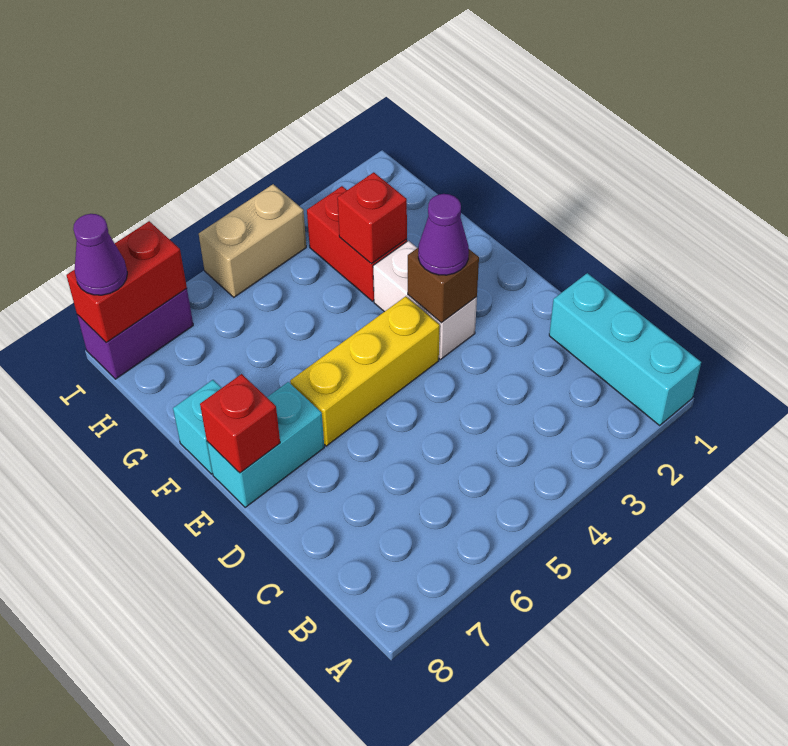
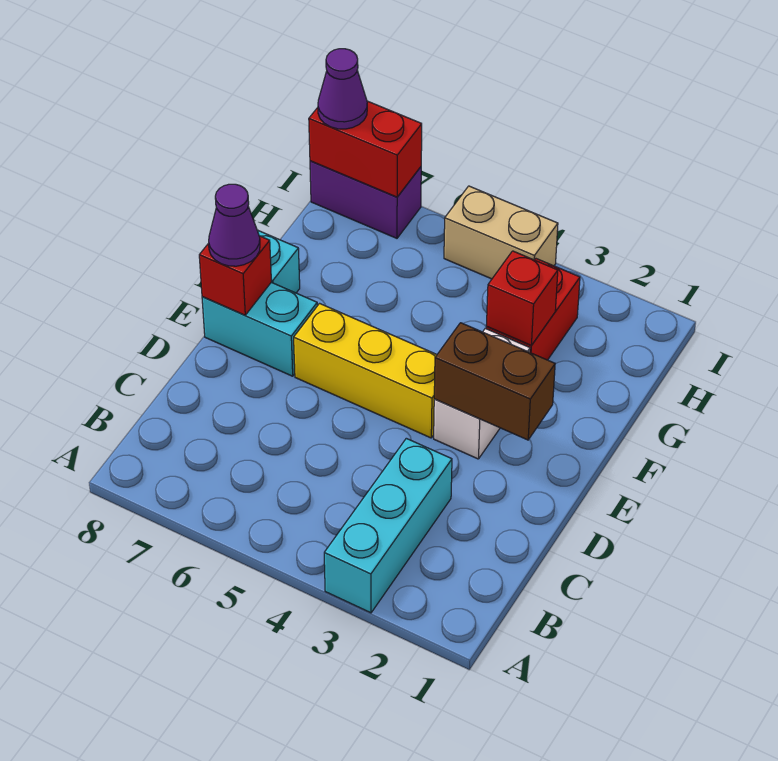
cyan brick A1:C1 level 1 -> cyan brick A3:C3 level 1
brown brick E3 level 2 -> brown brick E2:E3 level 2
purple cone E3 level 3 -> purple cone E8 level 3

